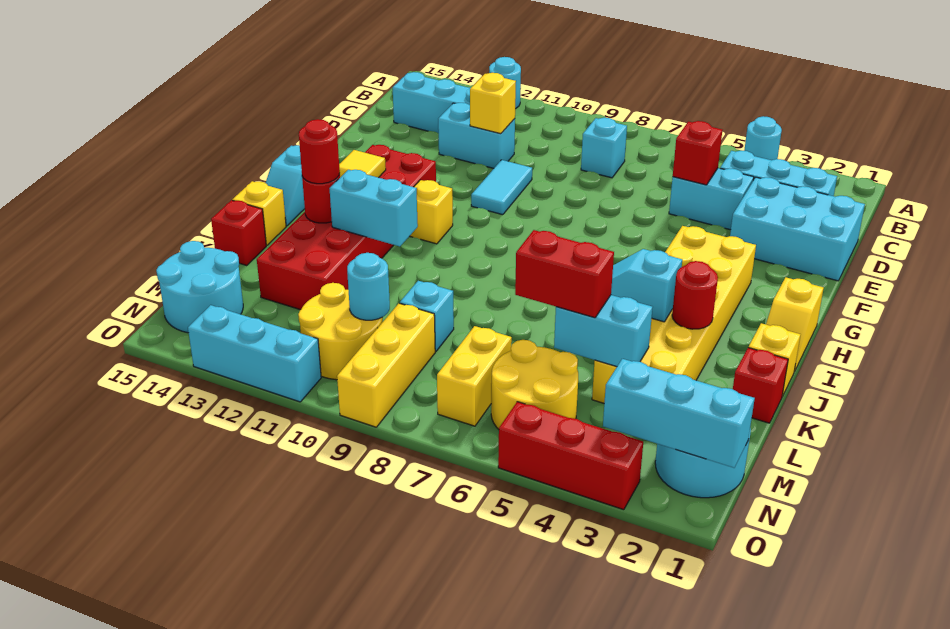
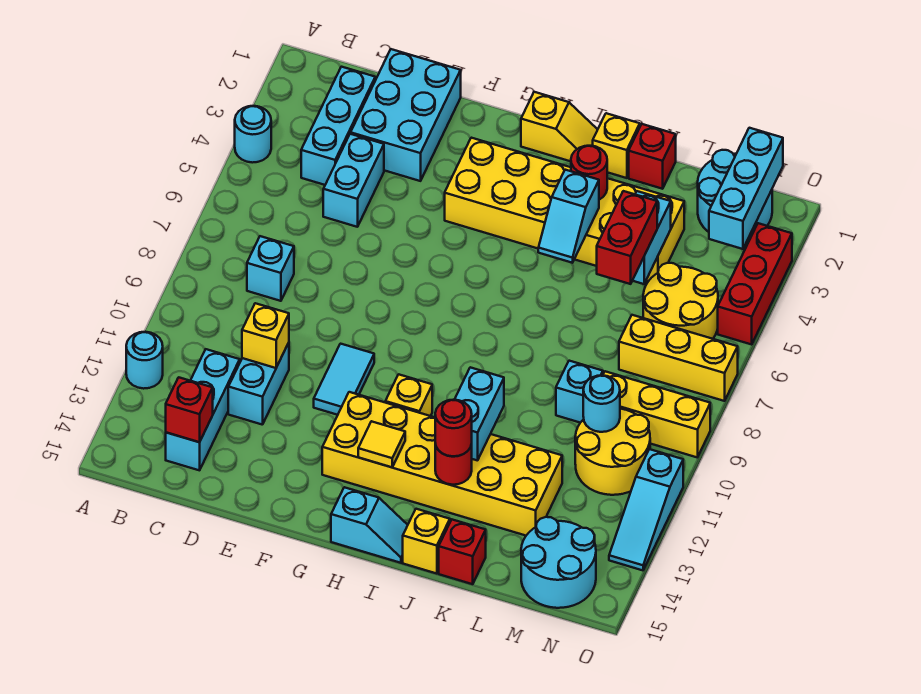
red brick D5 level 2 -> red brick C14 level 2
cyan tile E10:F10 level 1 -> cyan tile F10:F11 level 1
red brick G12:L13 level 1 -> yellow brick G12:L13 level 1
yellow brick M7:N7 level 1 -> yellow brick M7:O7 level 1
cyan brick O11:O13 level 1 -> cyan slope O11:O13 level 1 top 11

